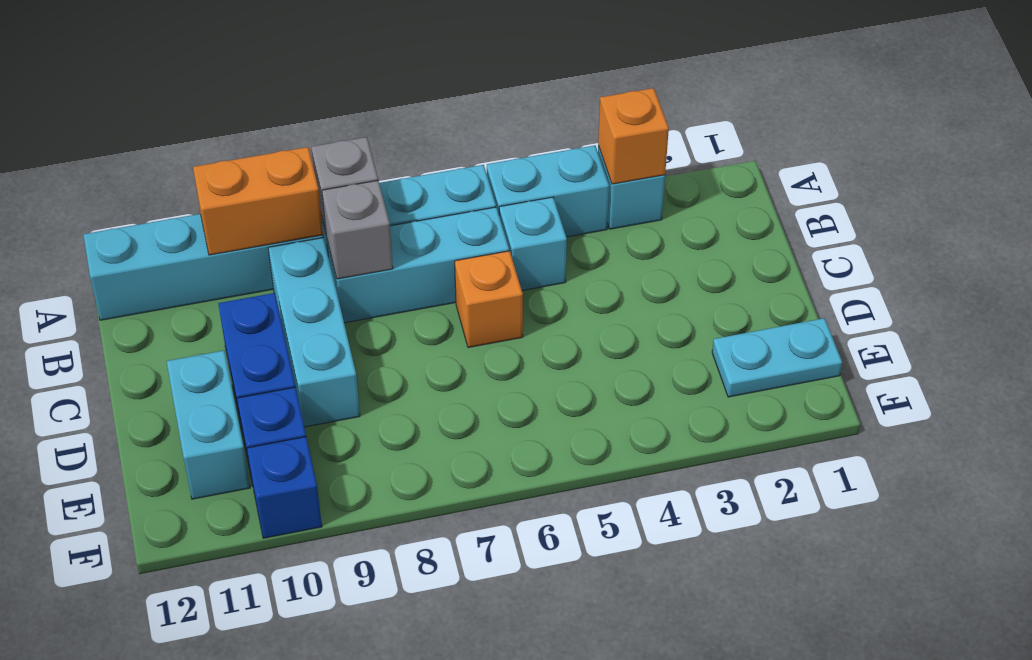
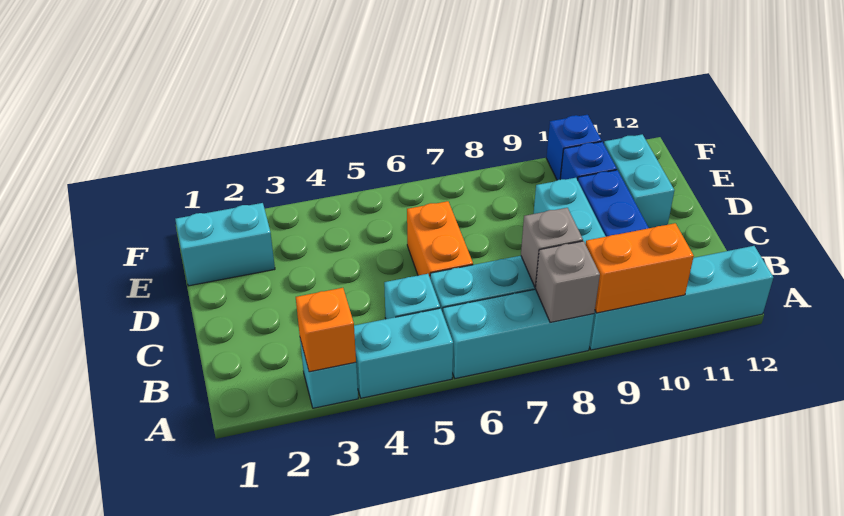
orange brick C6 level 1 -> orange brick C6:D6 level 1
cyan plate E1:E2 level 1 -> cyan brick E1:E2 level 1

